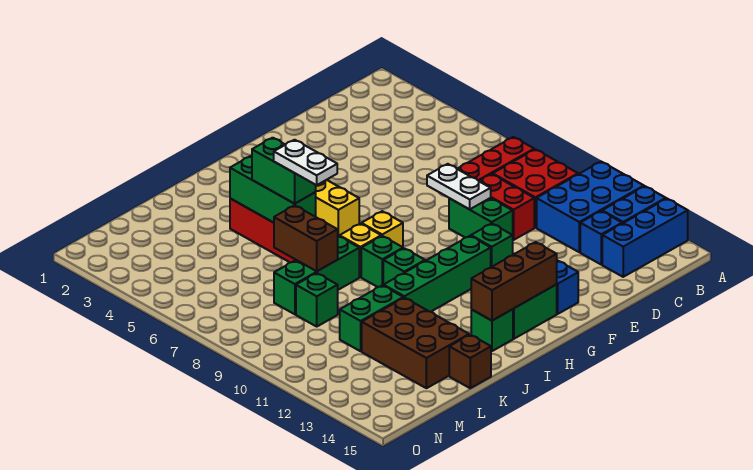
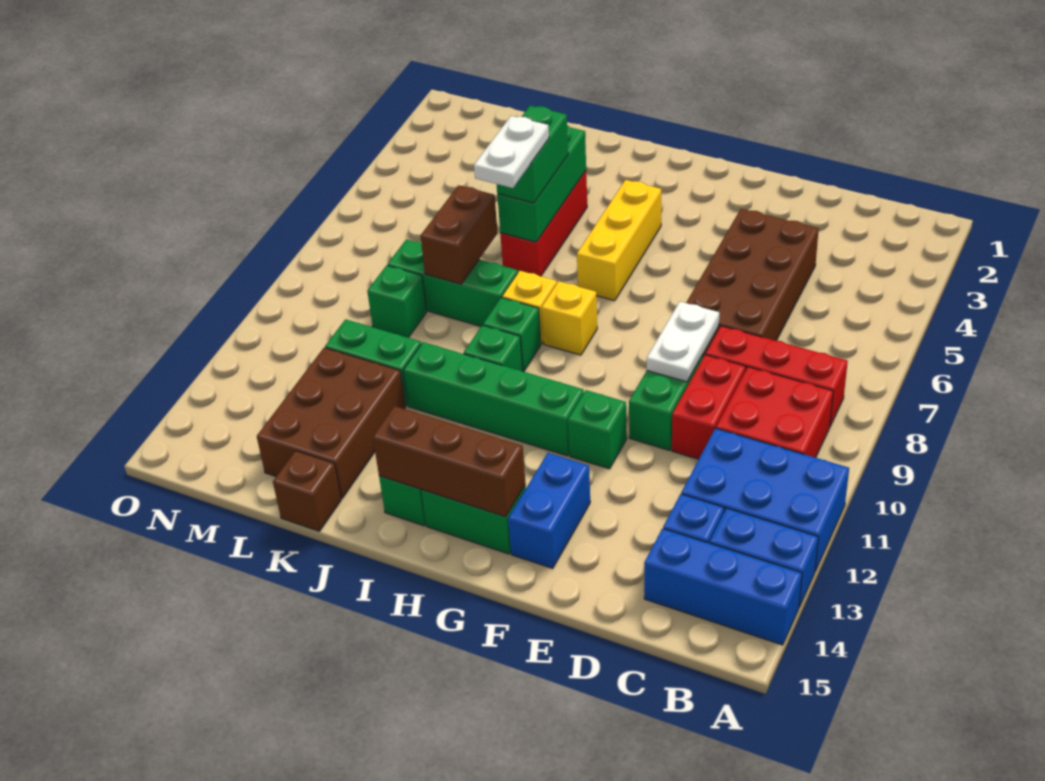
none -> brown brick D4:E7 level 1

